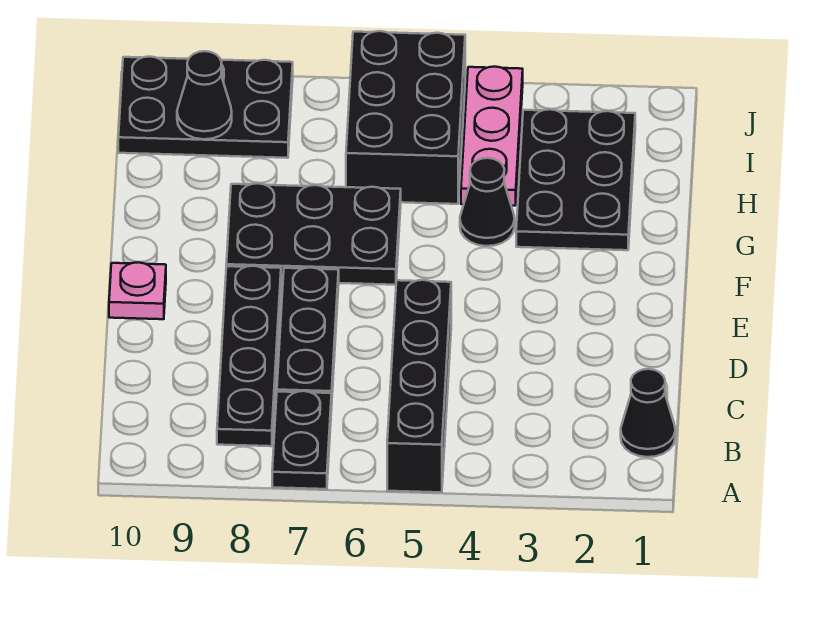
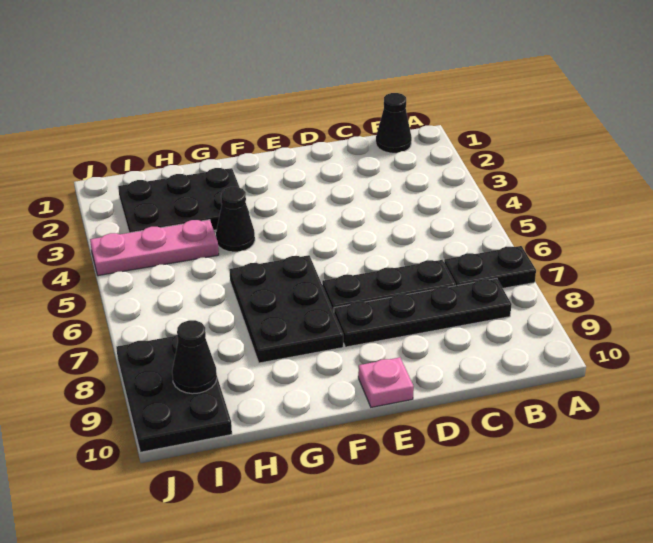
black brick A5:D5 level 1 -> none
black brick H5:J6 level 1 -> none

